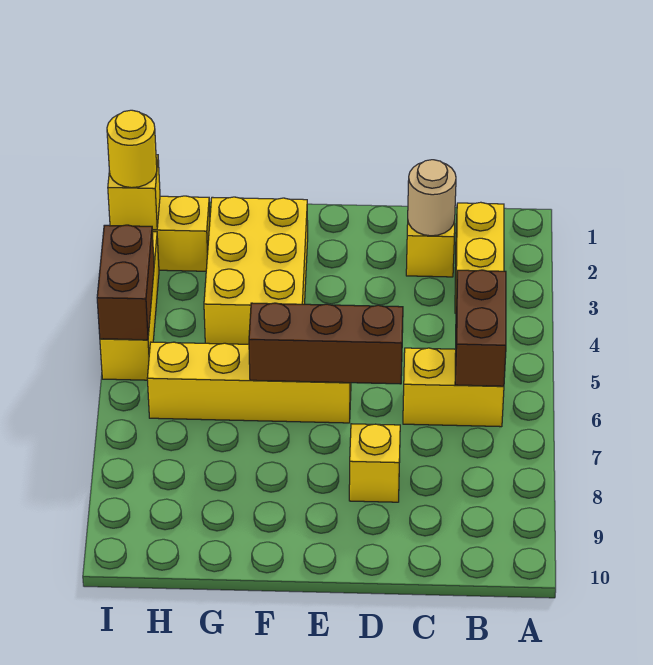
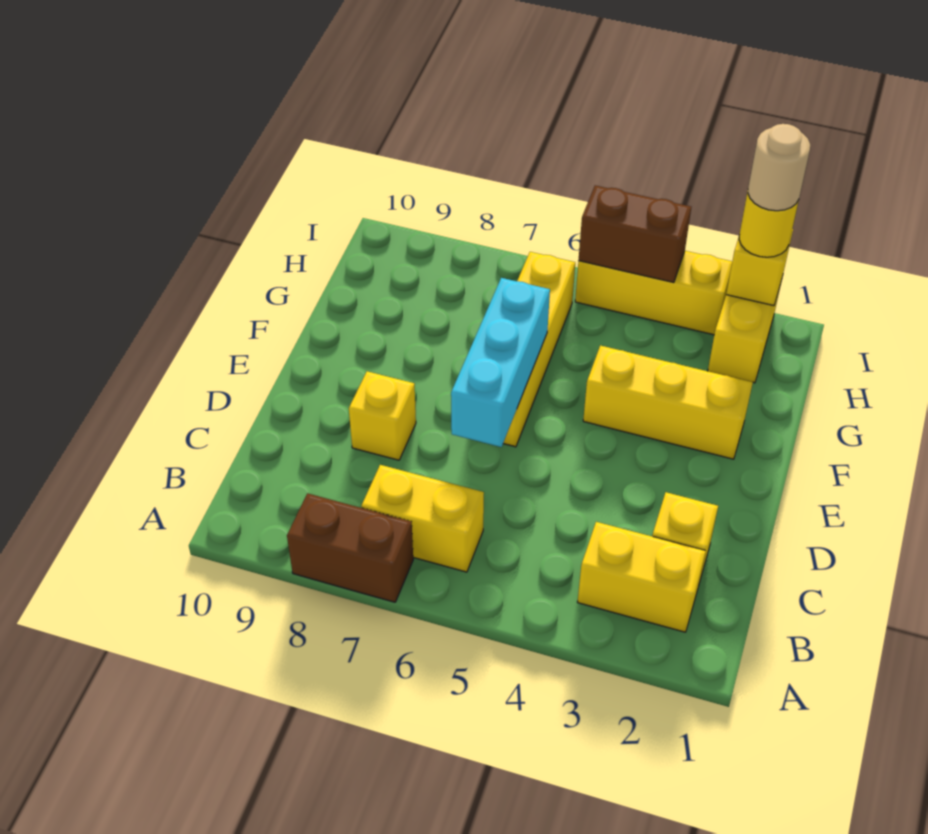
brown brick B5:B6 level 2 -> brown brick A7:A8 level 1
yellow brick B6:C6 level 1 -> yellow brick B6:B7 level 1
tan round brick C2 level 2 -> tan round brick I2 level 4
brown brick D6:F6 level 2 -> cyan brick D6:F6 level 2
yellow brick F2:G4 level 1 -> yellow brick F2:F4 level 1

